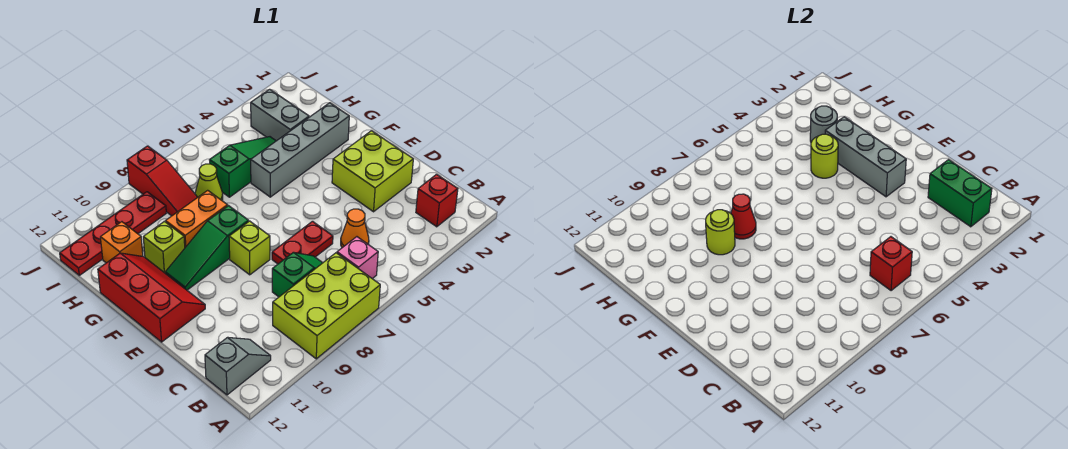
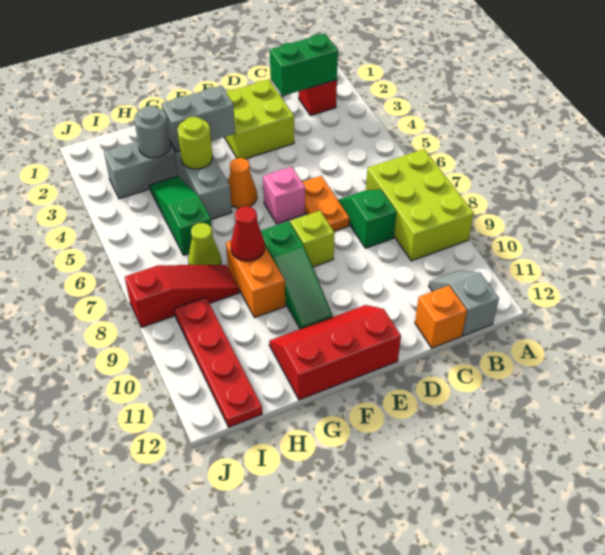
pink brick B6 level 1 -> pink brick E6 level 1
red brick B6 level 2 -> none
orange cone C5 level 1 -> orange cone F5 level 1
red plate D6:D7 level 1 -> orange plate D6:D7 level 1
grey brick E3:G3 level 2 -> grey brick F3:G3 level 2
lime round brick G9 level 2 -> none
lime brick G10 level 1 -> none
orange brick H11 level 1 -> orange brick C12 level 1

